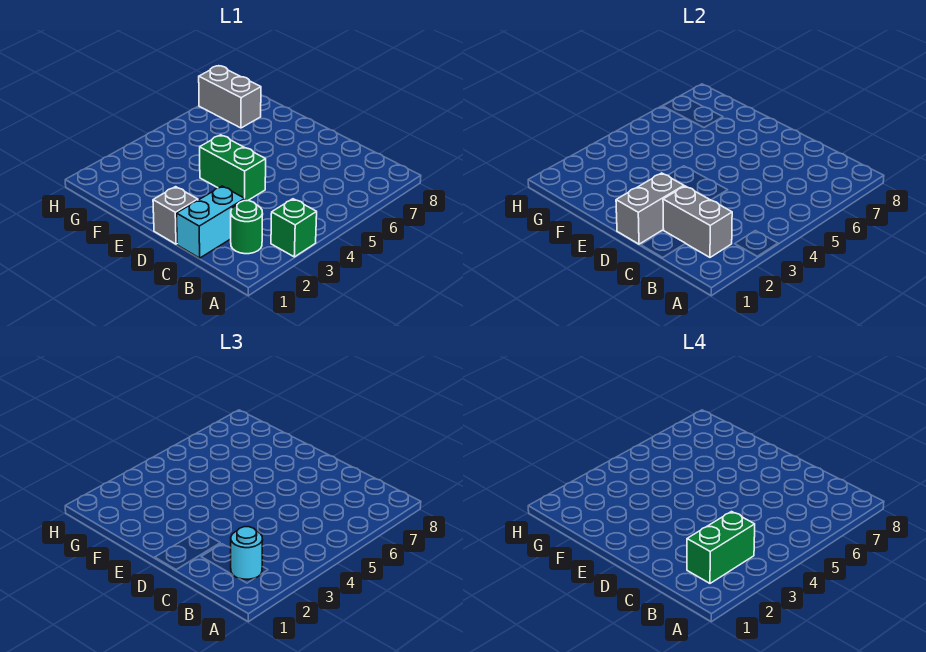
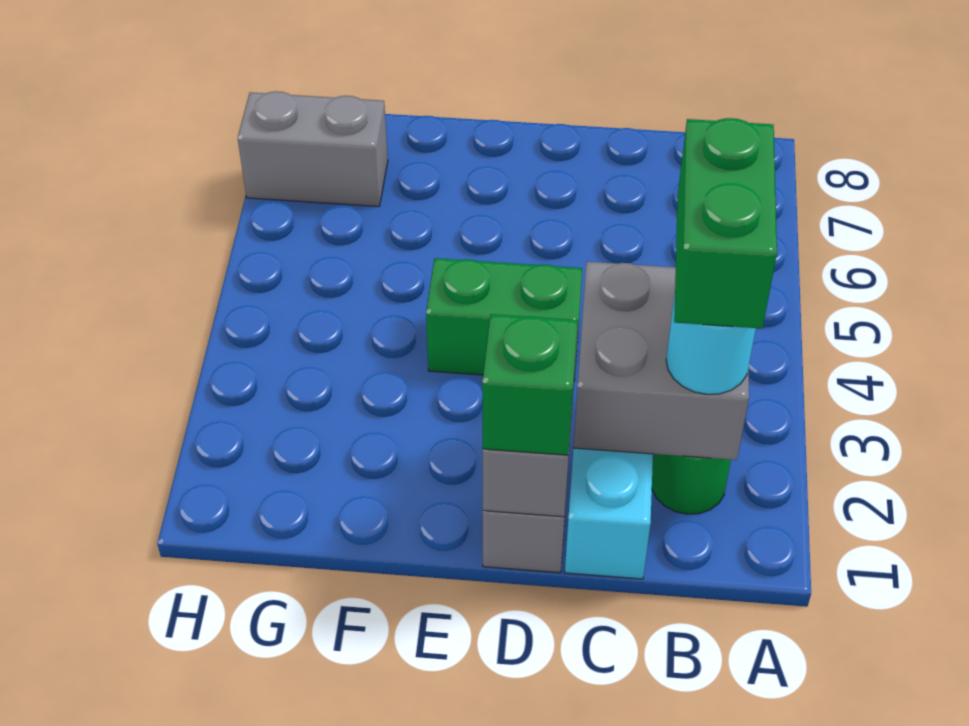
green brick A3 level 1 -> green brick D1 level 3
grey brick B2:C2 level 2 -> grey brick B2:C3 level 2

